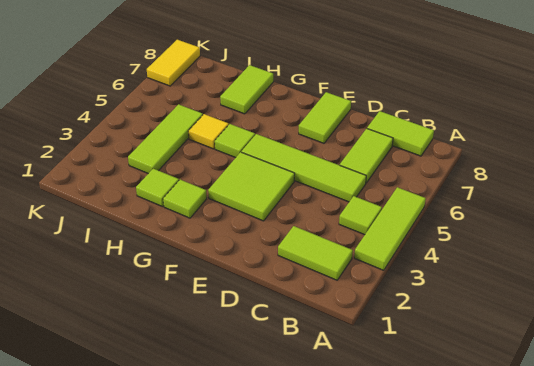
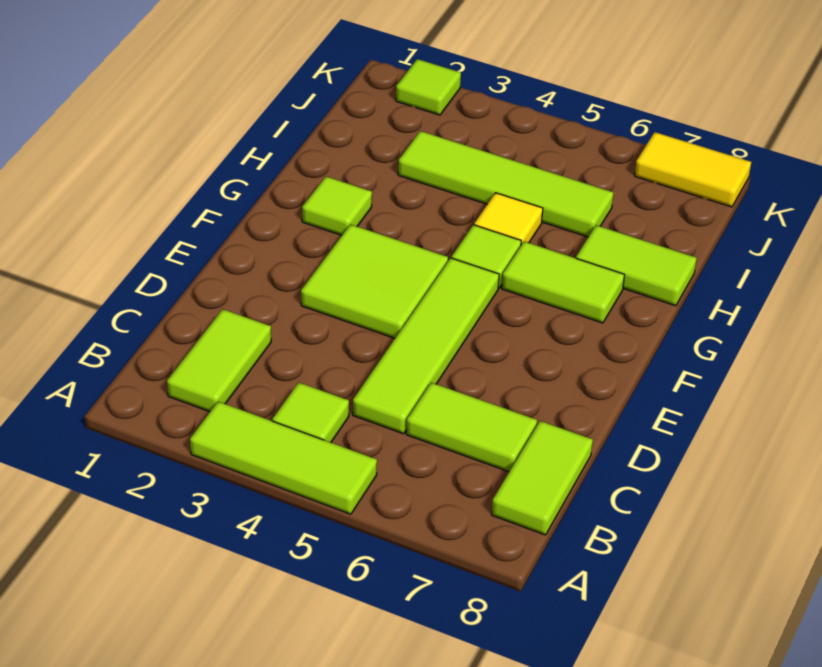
lime tile E7:E8 level 1 -> lime tile G6:G7 level 1
lime tile H2 level 1 -> lime tile K2 level 1
lime tile I3:I5 level 1 -> lime tile I3:I6 level 1

